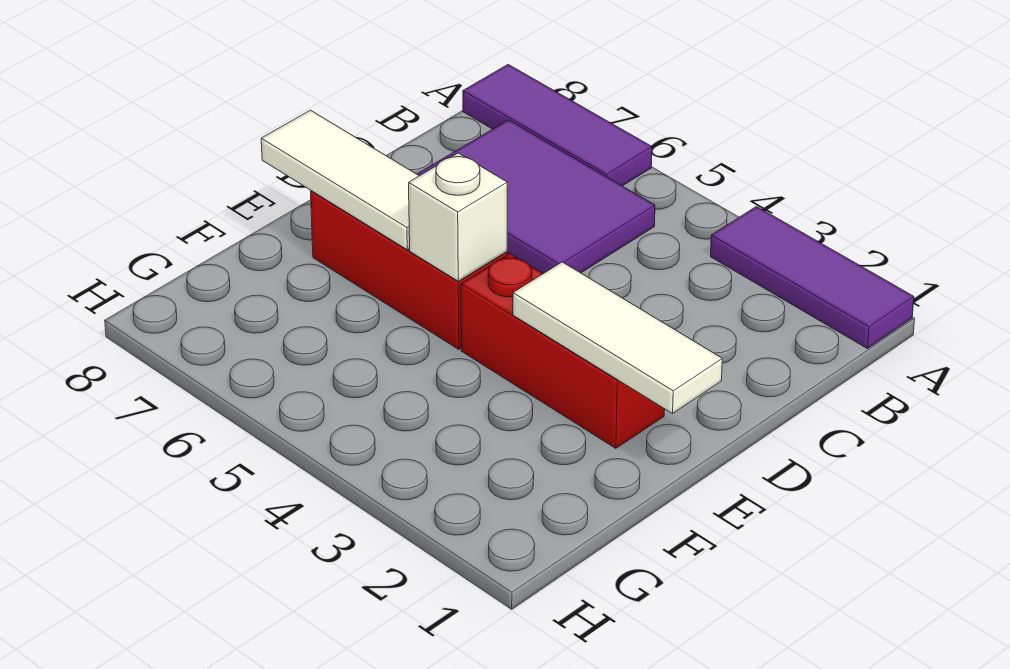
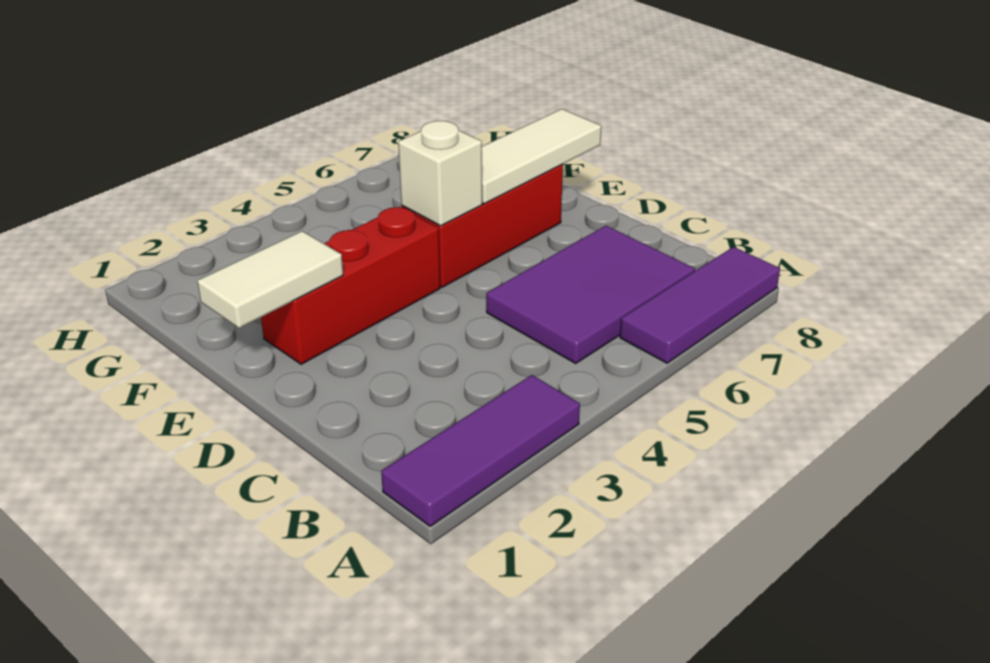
white tile E1:E3 level 2 -> white tile E1:E2 level 2

